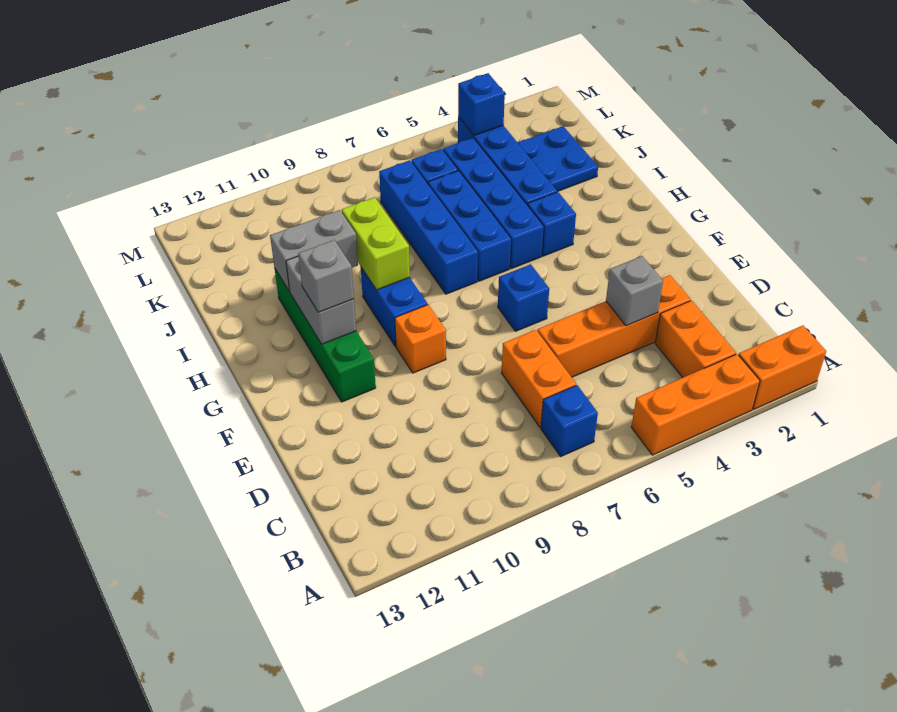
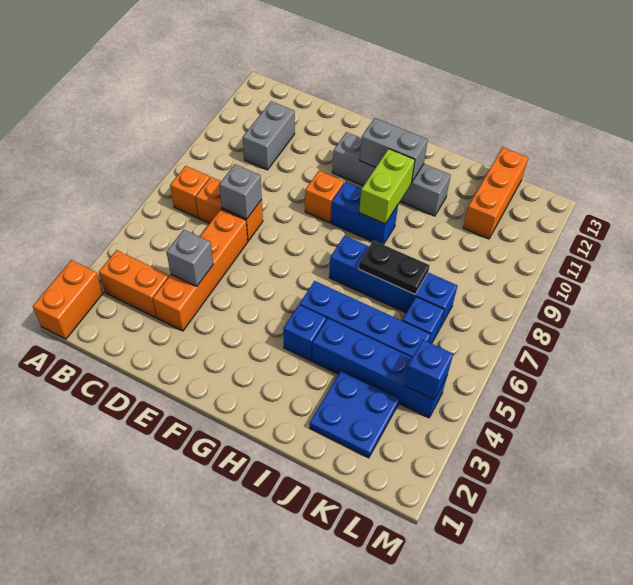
orange brick A3:A5 level 1 -> orange brick K11:K13 level 1
blue brick B7 level 1 -> orange brick B7 level 1
blue brick F6 level 1 -> none
green brick F11:I11 level 1 -> grey brick F11:I11 level 1
grey brick G11 level 3 -> grey brick D7 level 2
blue brick H6:J6 level 1 -> none
lime brick H9:I9 level 2 -> lime brick H9:H10 level 2
none -> black plate I7:J7 level 2
grey brick I10:I11 level 2 -> grey brick C10:C11 level 1

